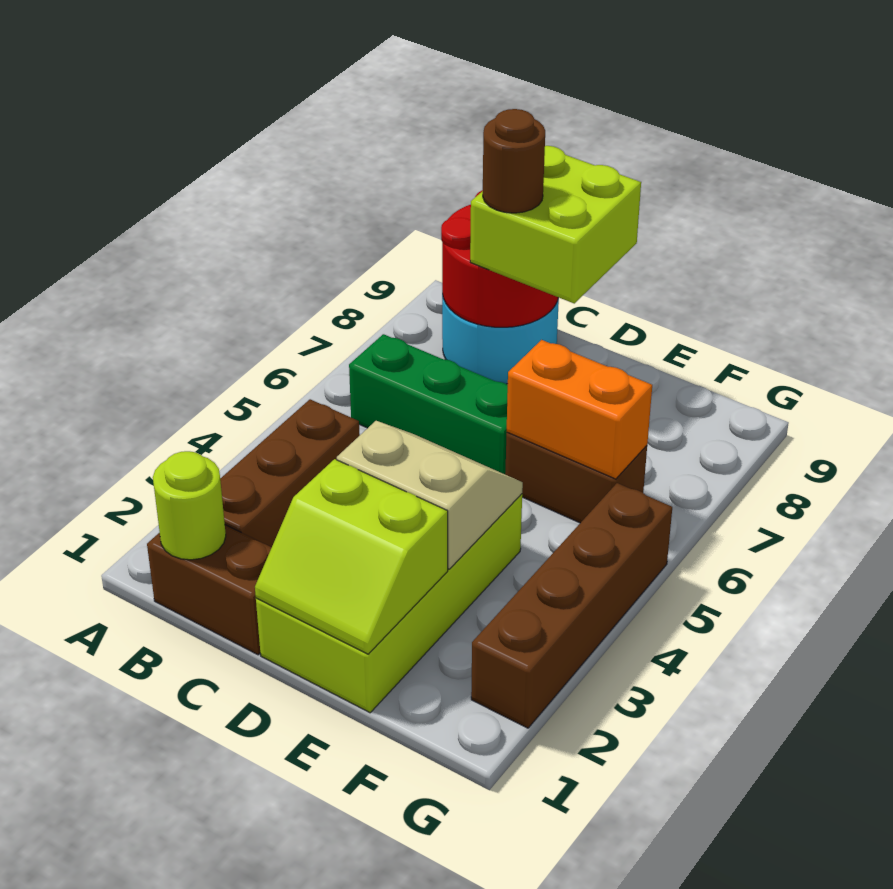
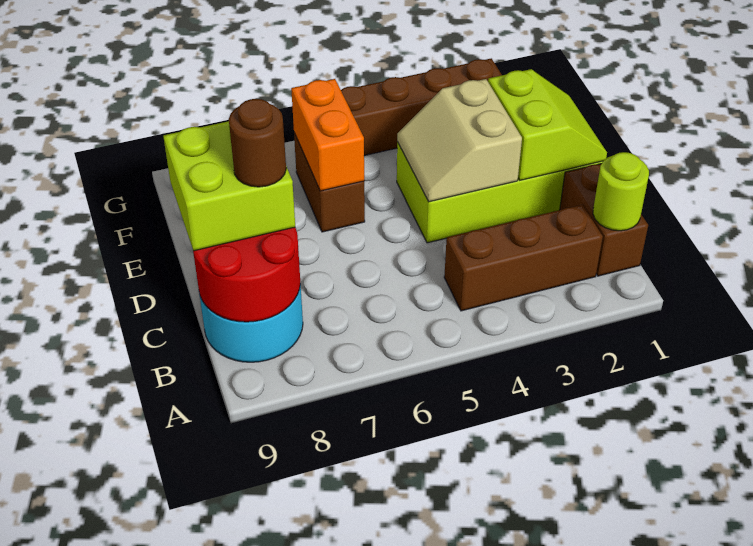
green brick B6:D6 level 1 -> none

